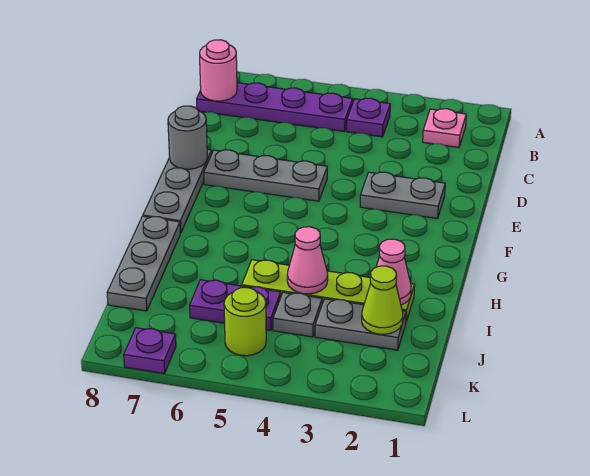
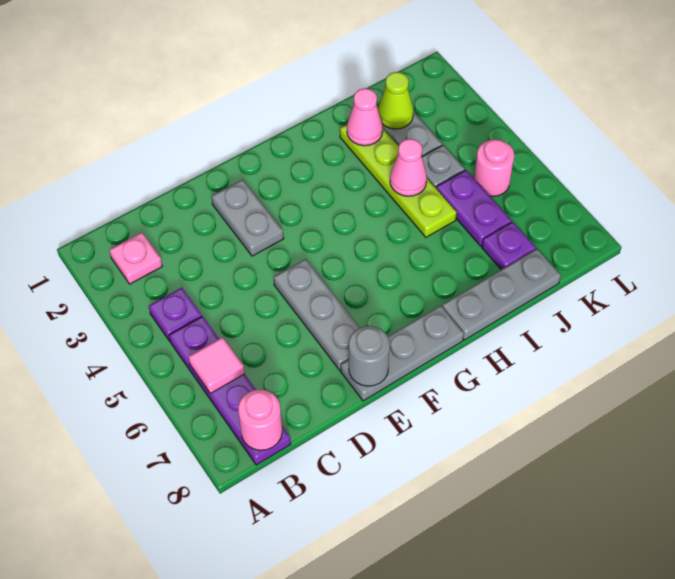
none -> pink tile B6 level 2
lime round brick K5 level 1 -> pink round brick K5 level 1
purple plate L7 level 1 -> purple plate J7 level 1

